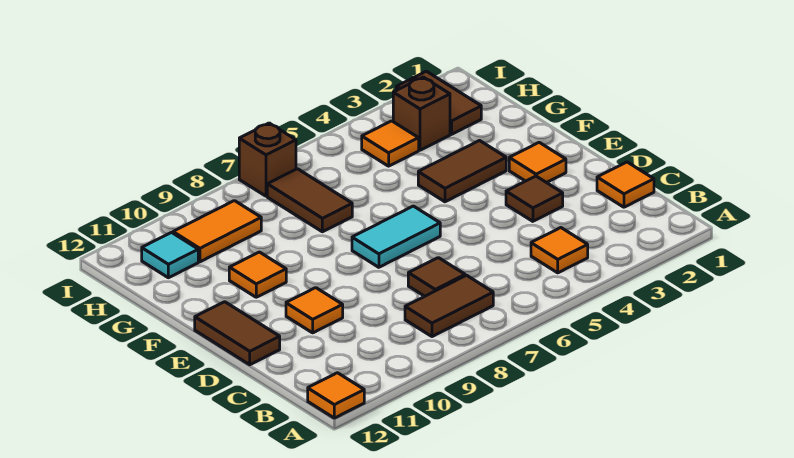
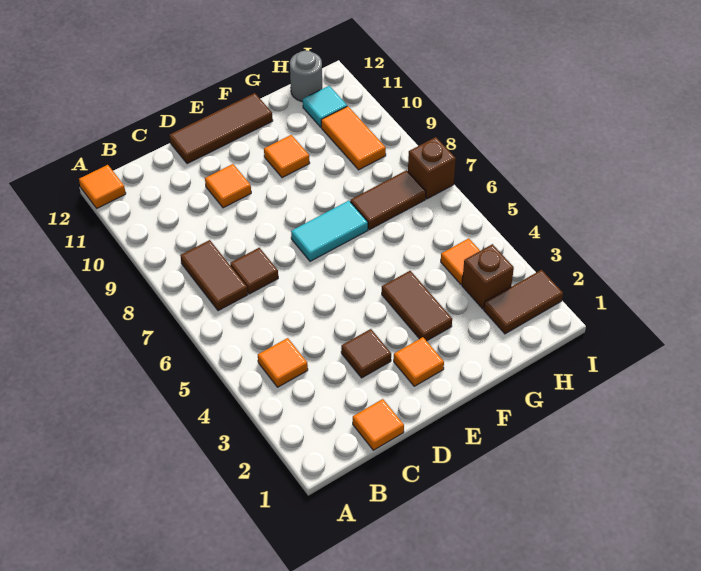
brown tile D12:E12 level 1 -> brown tile D12:F12 level 1
cyan tile E6:E7 level 1 -> cyan tile E7:F7 level 1
none -> grey round brick H12 level 1

